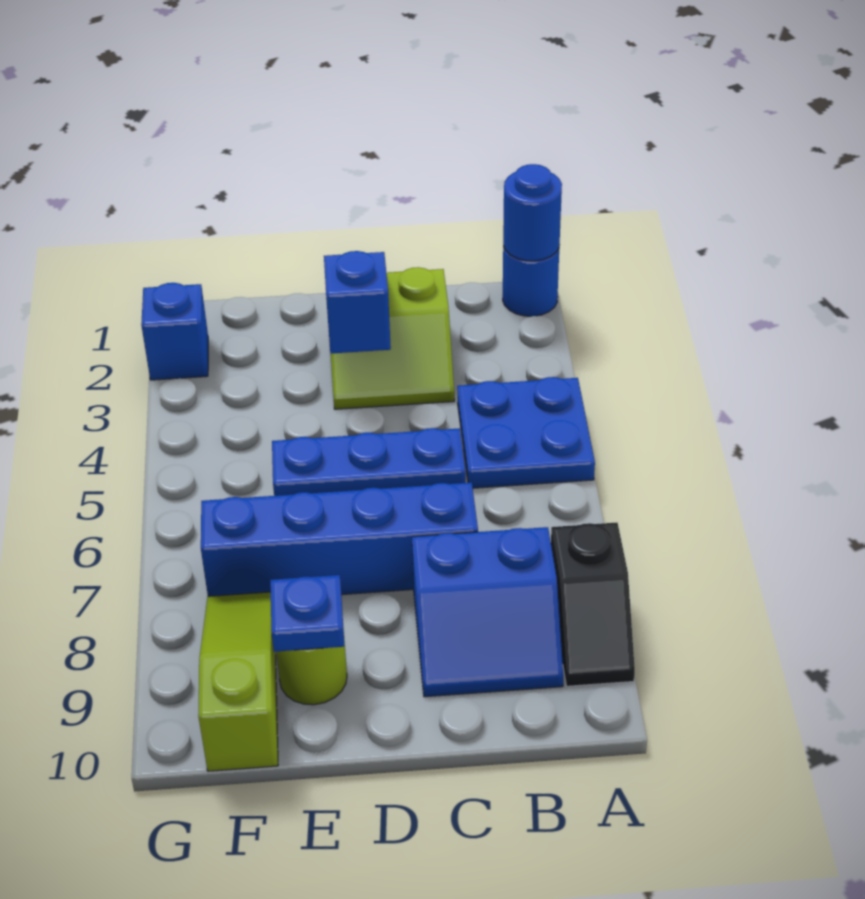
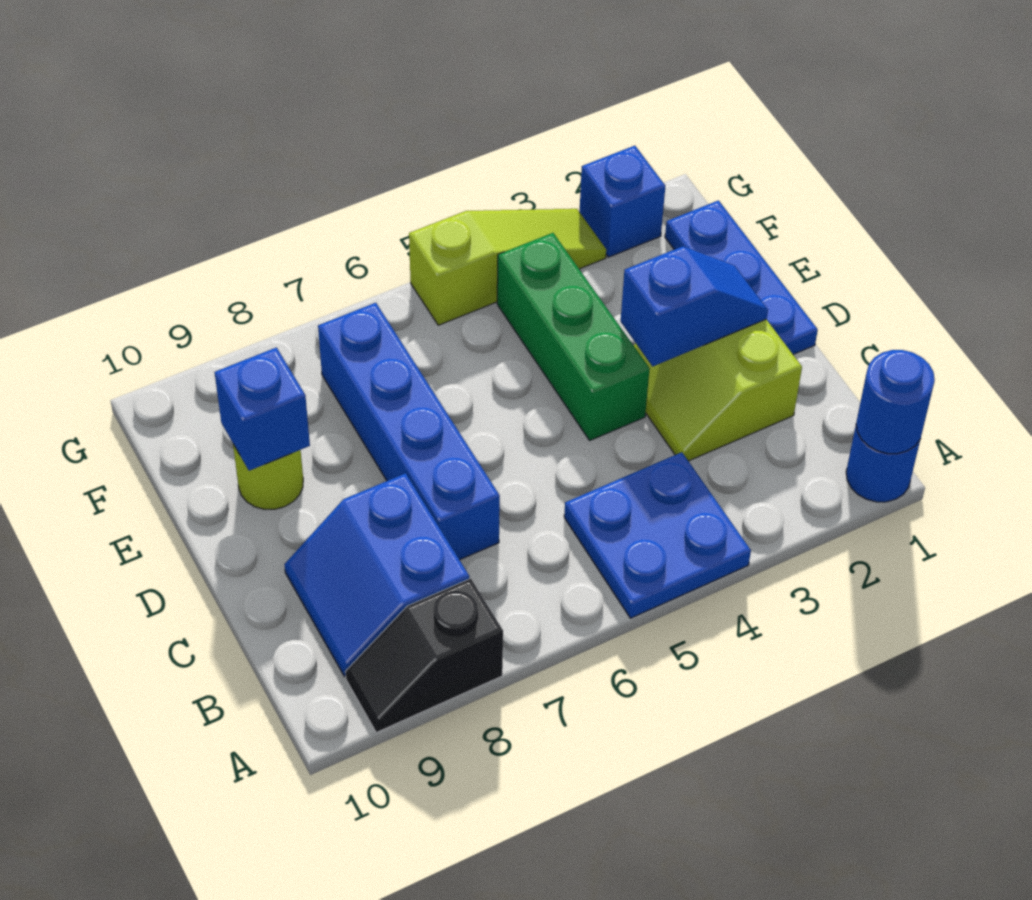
blue plate C5:E5 level 1 -> blue plate D1:F1 level 1
none -> green brick D4:F4 level 1
blue plate E9 level 2 -> blue brick E9 level 2
lime slope F8:F10 level 1 top 10 -> lime slope G3:G5 level 1 top 5

